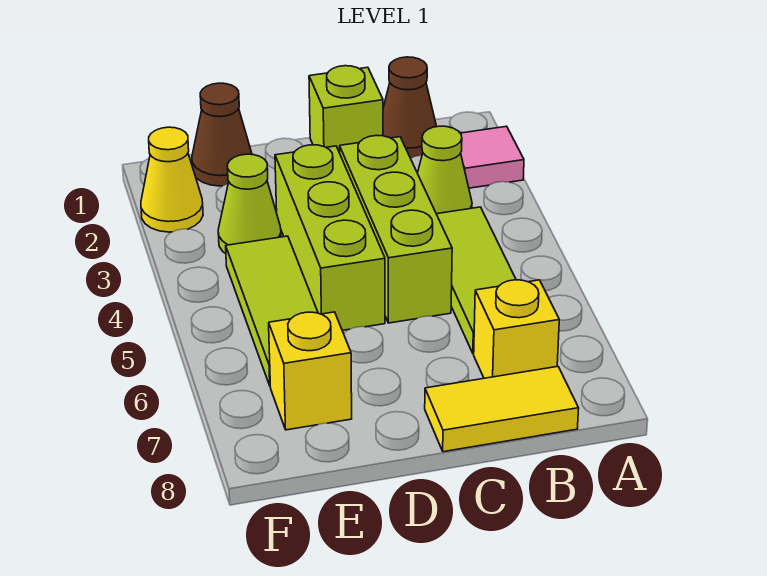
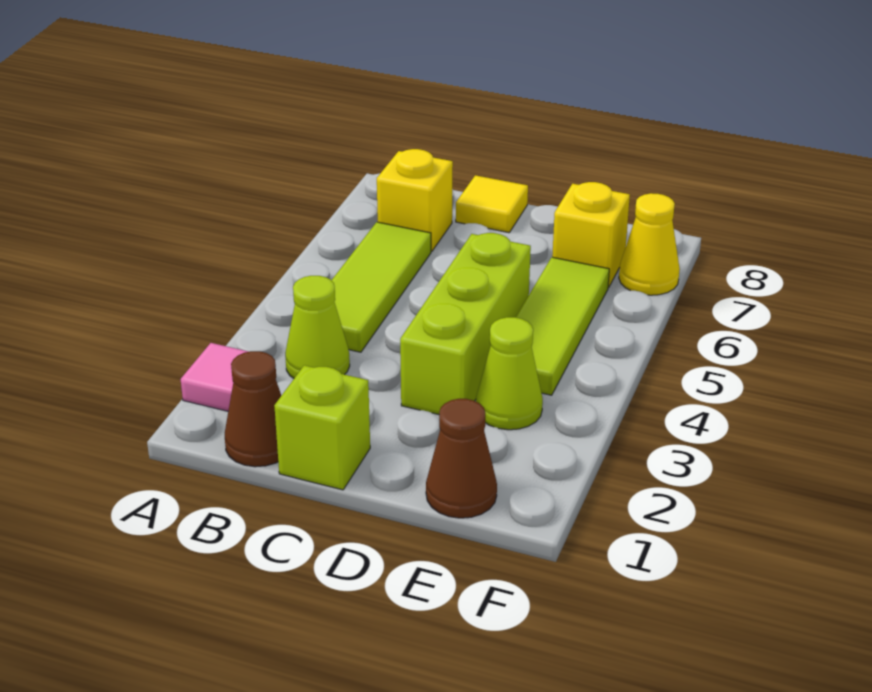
yellow tile B8:C8 level 1 -> yellow tile C8 level 1
lime brick C3:C5 level 1 -> none
yellow cone F2 level 1 -> yellow cone F7 level 1

